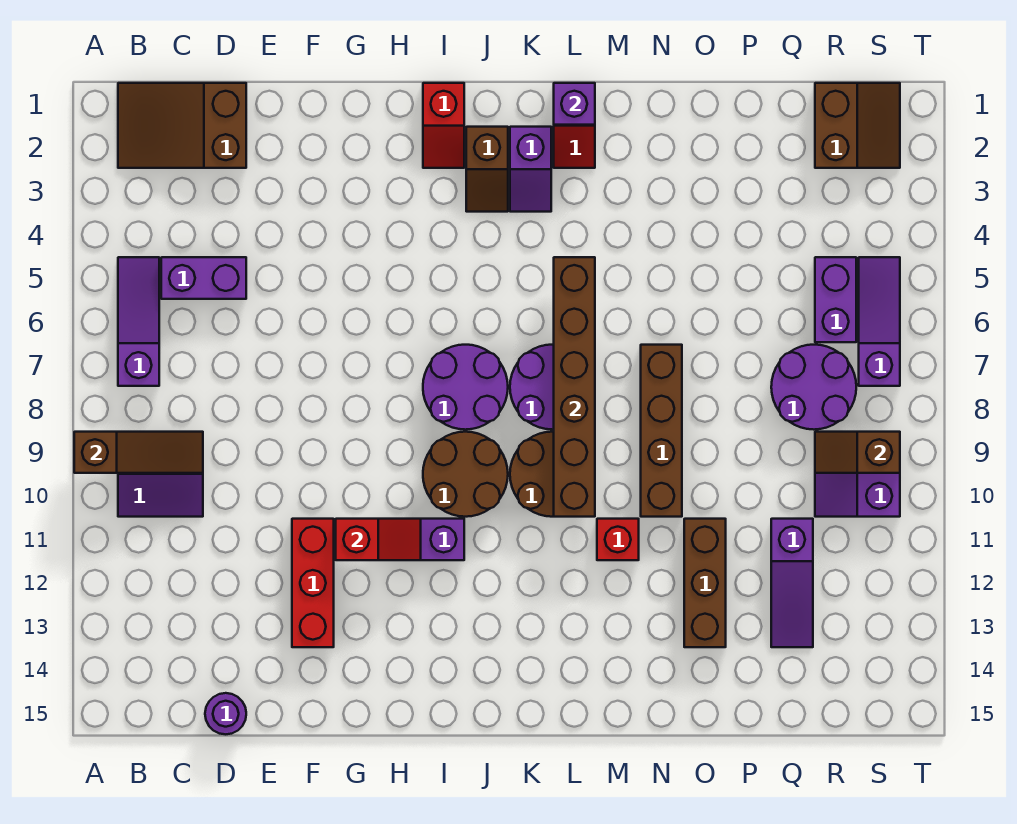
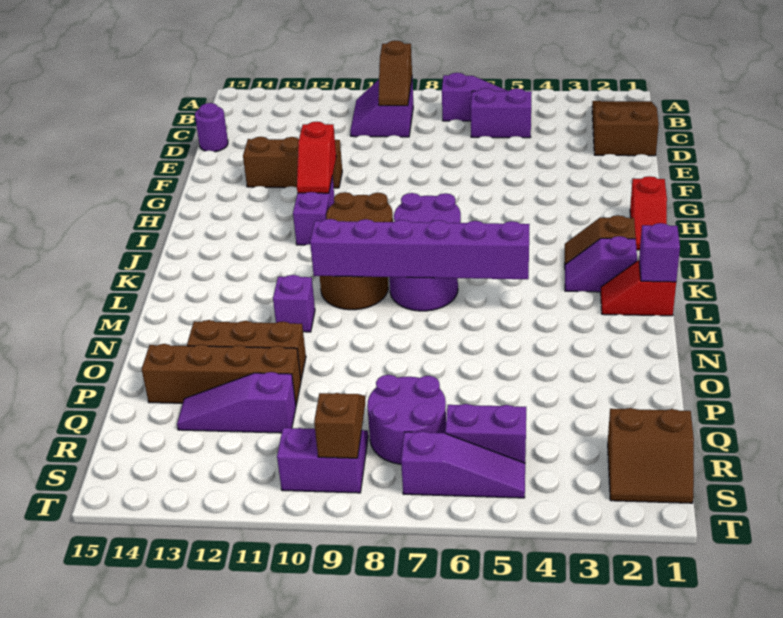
brown slope A9:C9 level 2 top A -> brown slope B9:C9 level 2 top B
purple brick C5:D5 level 1 -> purple brick C5:C6 level 1
red brick F11:F13 level 1 -> brown brick F11:F13 level 1
red slope I1:I2 level 1 top 1 -> red slope H1:I1 level 1 top H
brown brick L5:L10 level 2 -> purple brick L5:L10 level 2
red brick M11 level 1 -> purple brick M11 level 1
brown brick N7:N10 level 1 -> brown brick P11:P14 level 1

